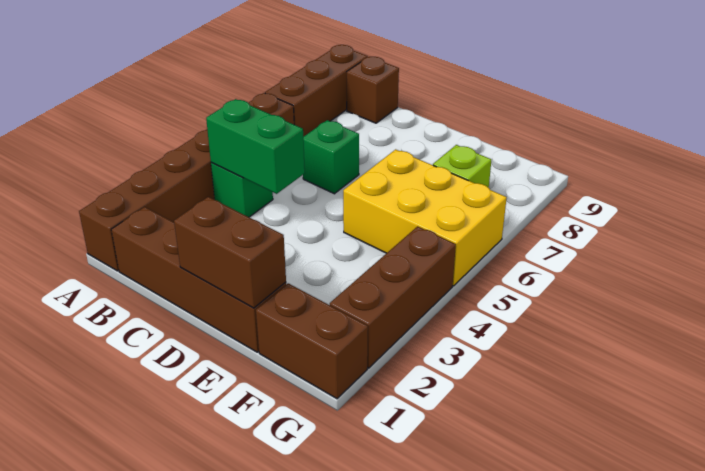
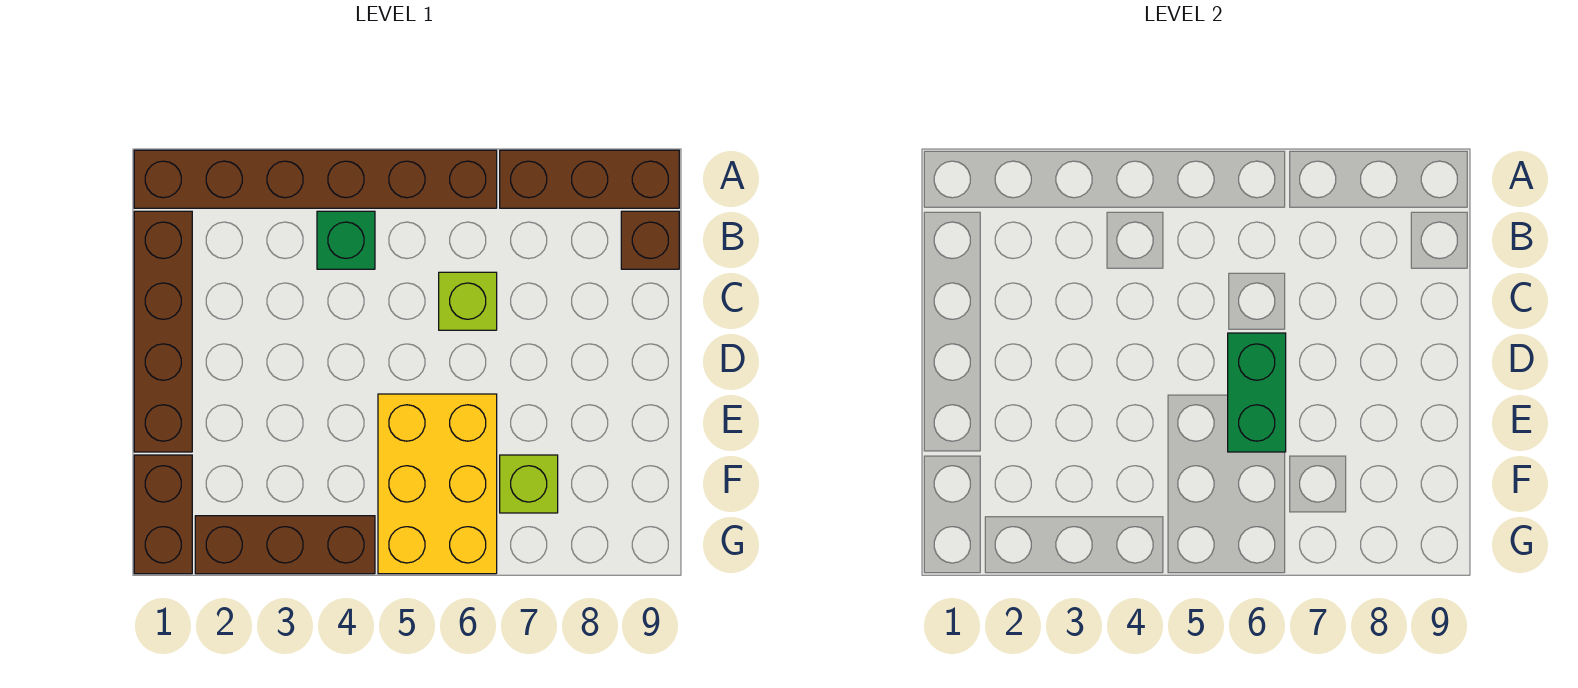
green brick B4:C4 level 2 -> green brick D6:E6 level 2
green brick C6 level 1 -> lime brick C6 level 1
brown brick D1:E1 level 2 -> none

